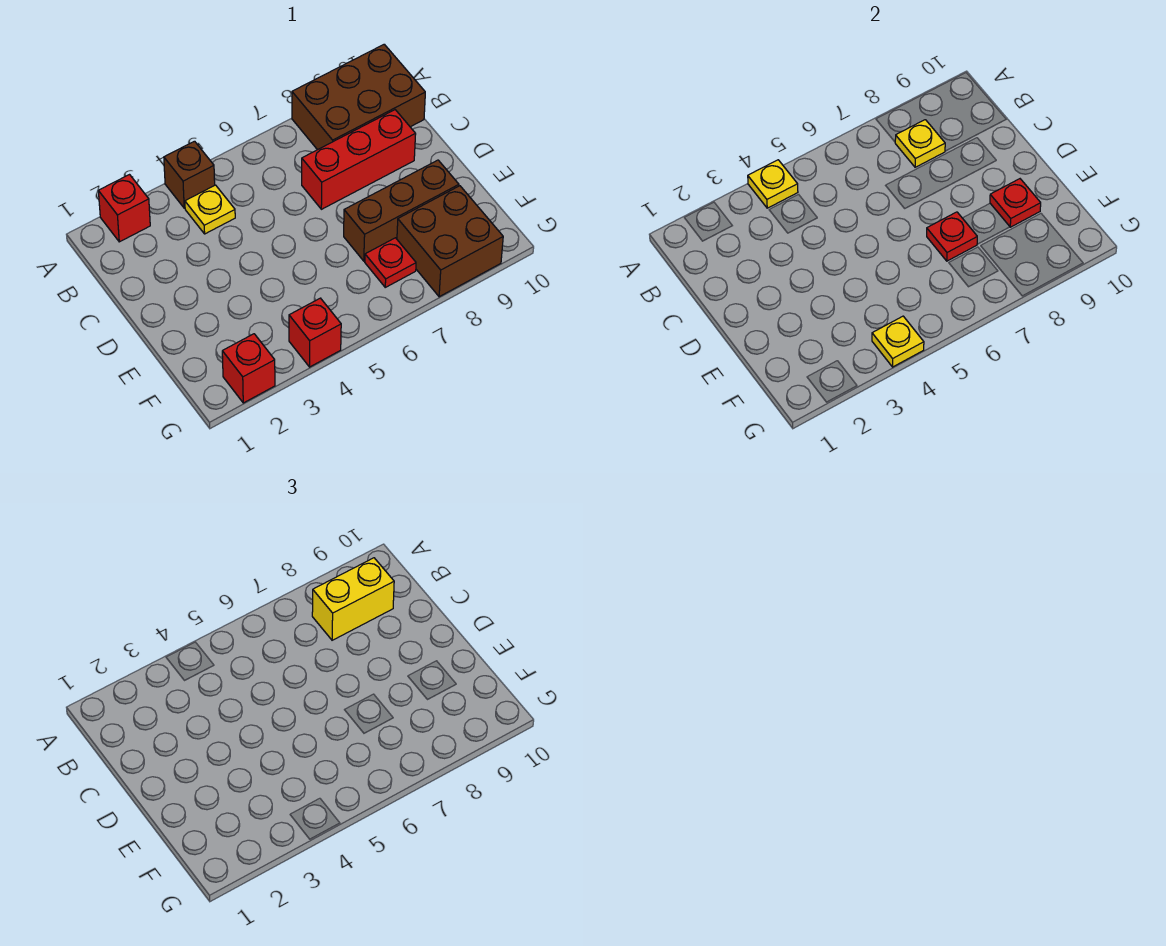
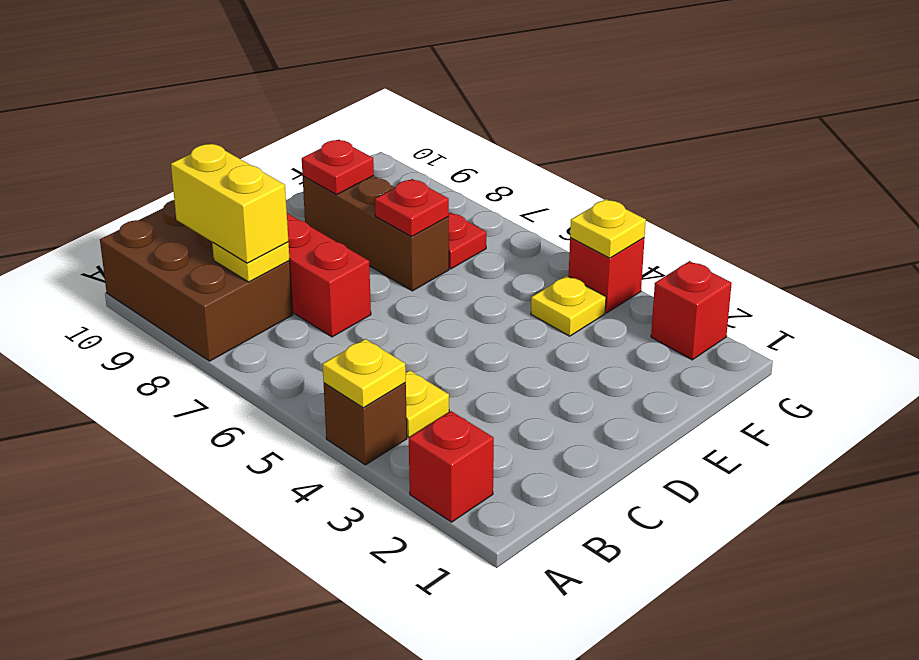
none -> yellow plate F4 level 1
brown brick F8:G9 level 1 -> none

